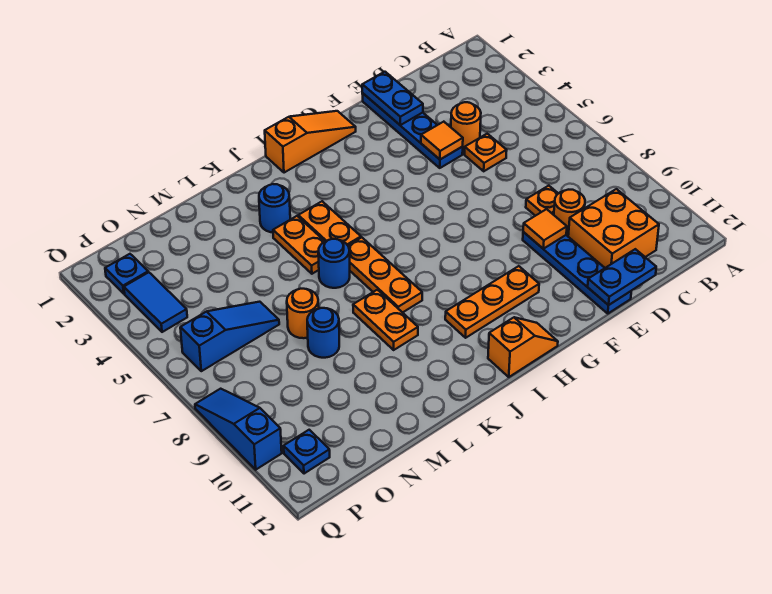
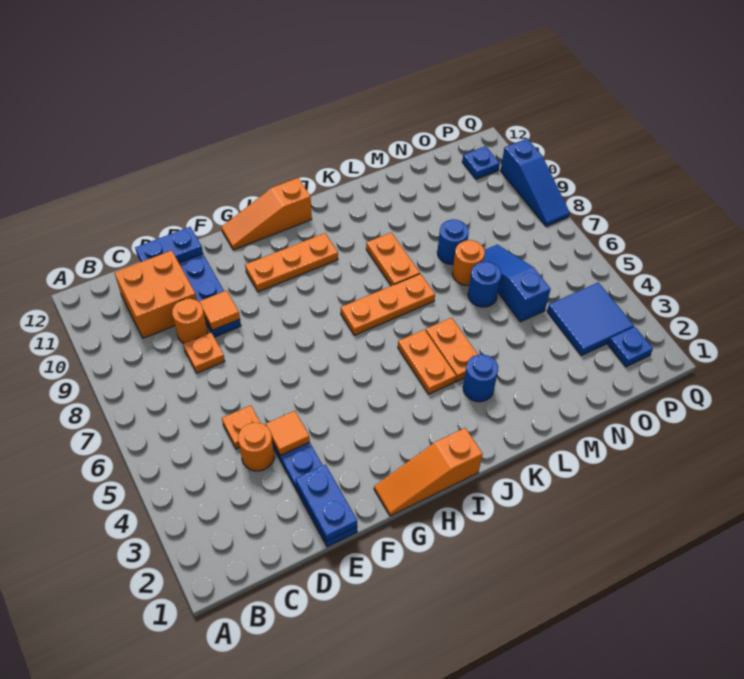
orange slope H12:I12 level 1 top I -> orange slope G12:I12 level 1 top I
orange plate J6:J8 level 1 -> orange plate I7:K7 level 1
blue round brick K6 level 1 -> blue round brick M6 level 1
blue slope N6:P6 level 1 top P -> blue slope N5:N7 level 1 top 5
blue tile P3:P4 level 1 -> blue tile O3:P4 level 1

